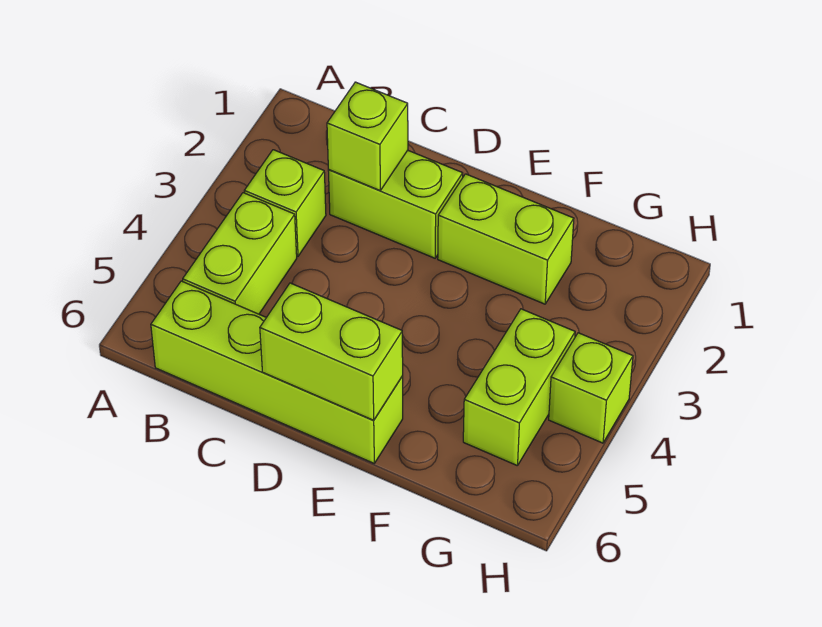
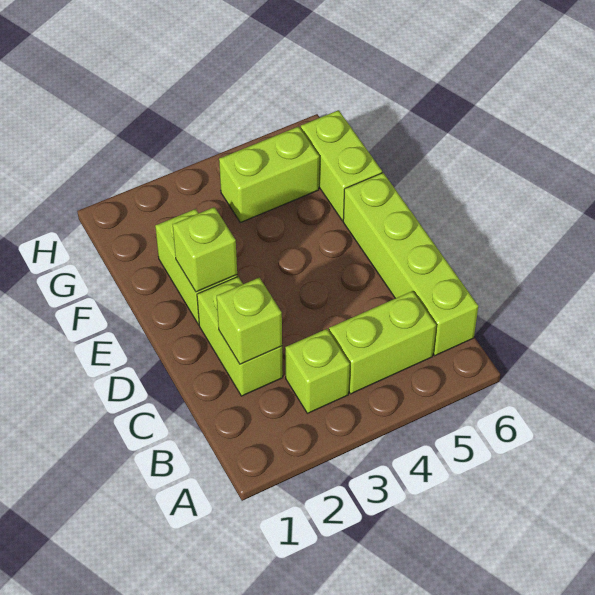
lime brick D6:E6 level 2 -> lime brick F6:G6 level 1
lime brick H4 level 1 -> lime brick E2 level 2

